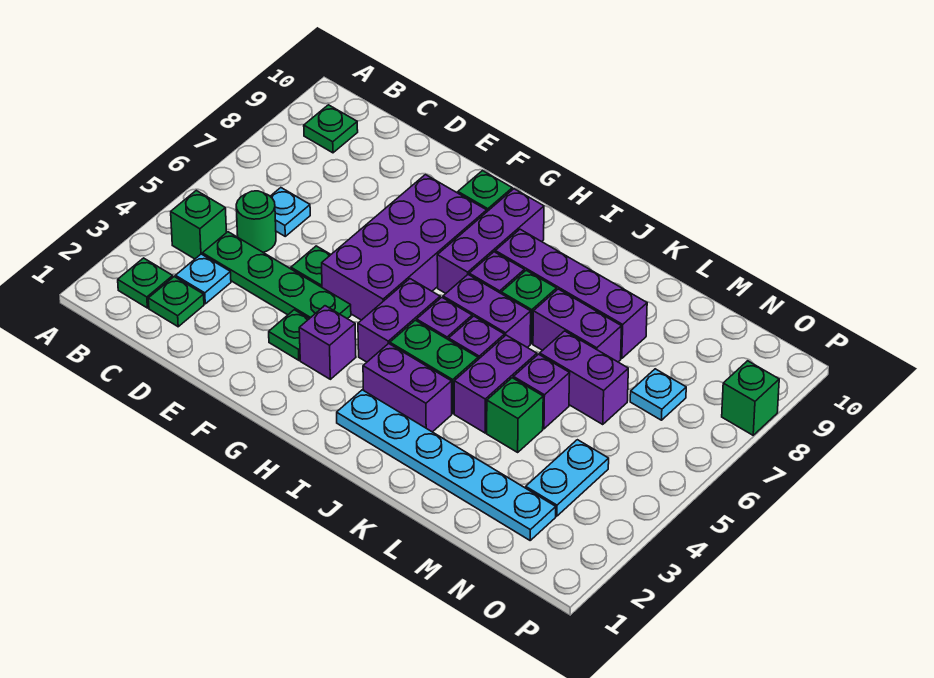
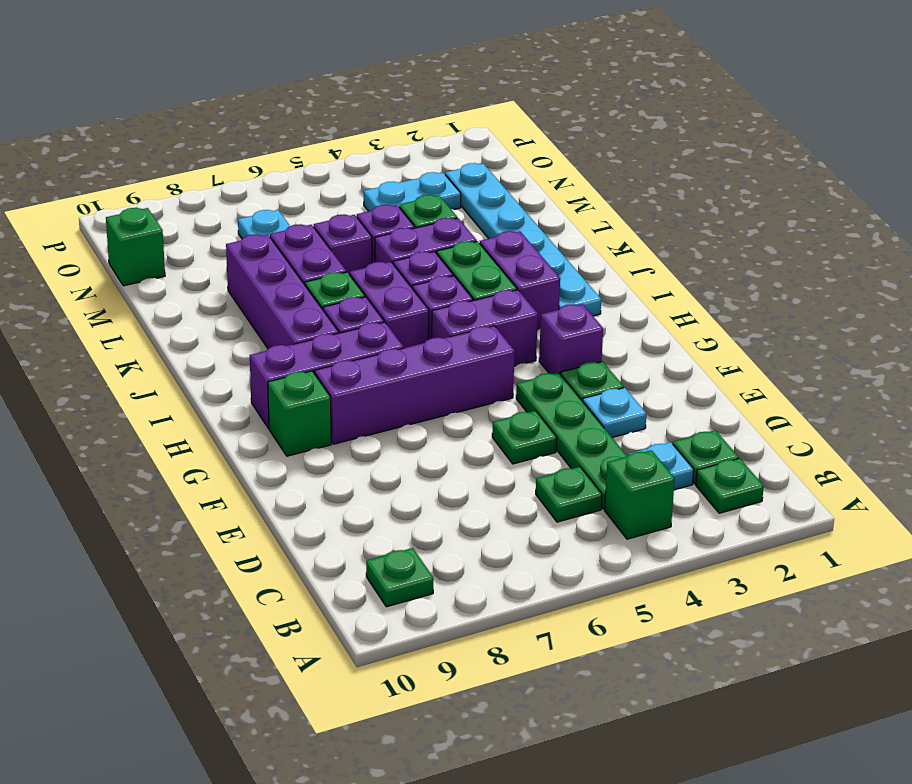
green round brick C5 level 1 -> green plate C5 level 1
cyan plate C6 level 1 -> cyan plate E3 level 1
purple brick F5:G8 level 1 -> purple brick G5:G8 level 1
purple brick L6:M6 level 1 -> purple brick L6 level 1
green brick P8 level 1 -> green brick N10 level 1

